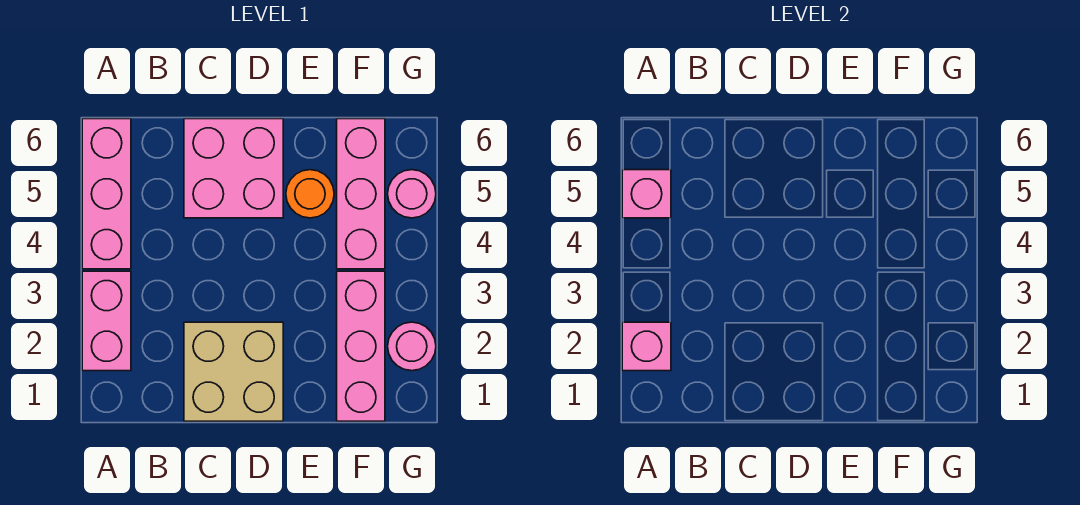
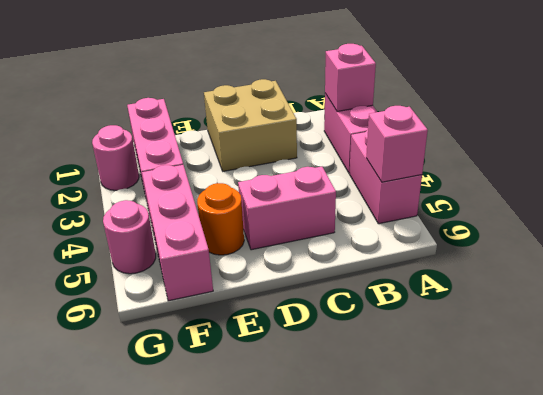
pink brick A4:A6 level 1 -> pink brick A4:A5 level 1
pink brick C5:D6 level 1 -> pink brick C5:D5 level 1

